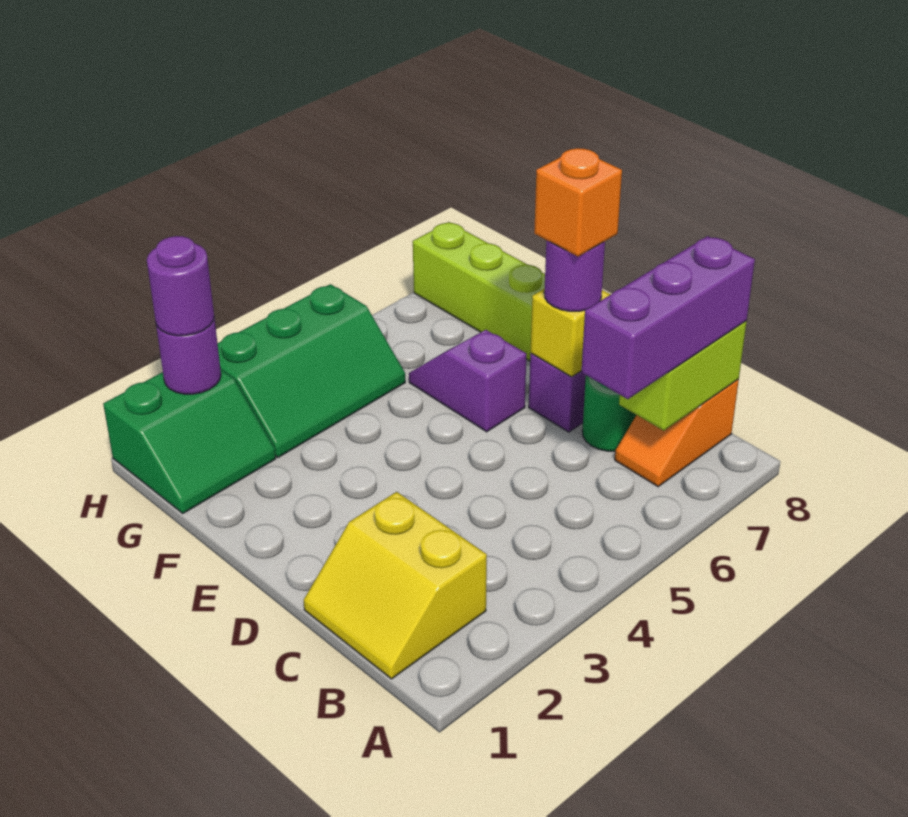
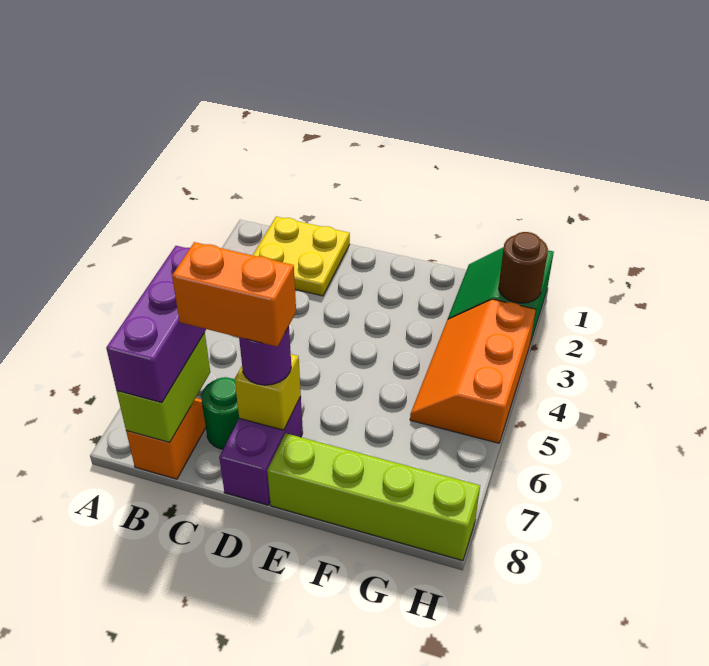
yellow slope B1:C2 level 1 top 2 -> yellow plate B1:C2 level 1
orange brick D7 level 4 -> orange brick C7:D7 level 4
purple slope E6:F6 level 1 top E -> none
green slope G3:H5 level 1 top H -> orange slope G3:H5 level 1 top H
purple round brick H2 level 2 -> brown round brick H2 level 2
purple round brick H2 level 3 -> none

